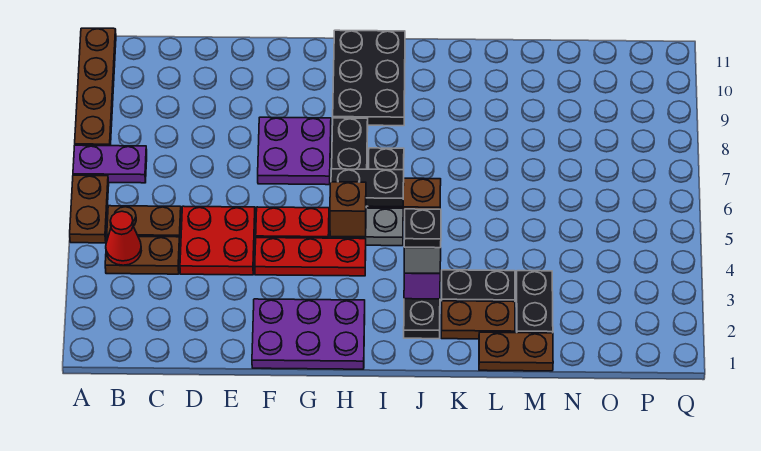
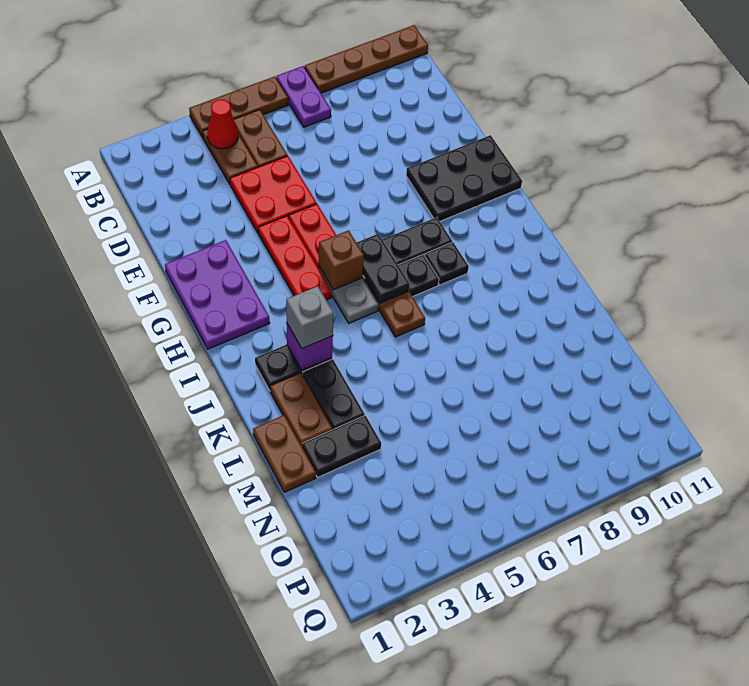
brown plate A5:A6 level 1 -> brown plate A4:A6 level 1
purple plate F7:G8 level 1 -> none
black plate H9:I11 level 1 -> black plate F9:G11 level 1
black plate J3 level 4 -> black plate I8 level 1

